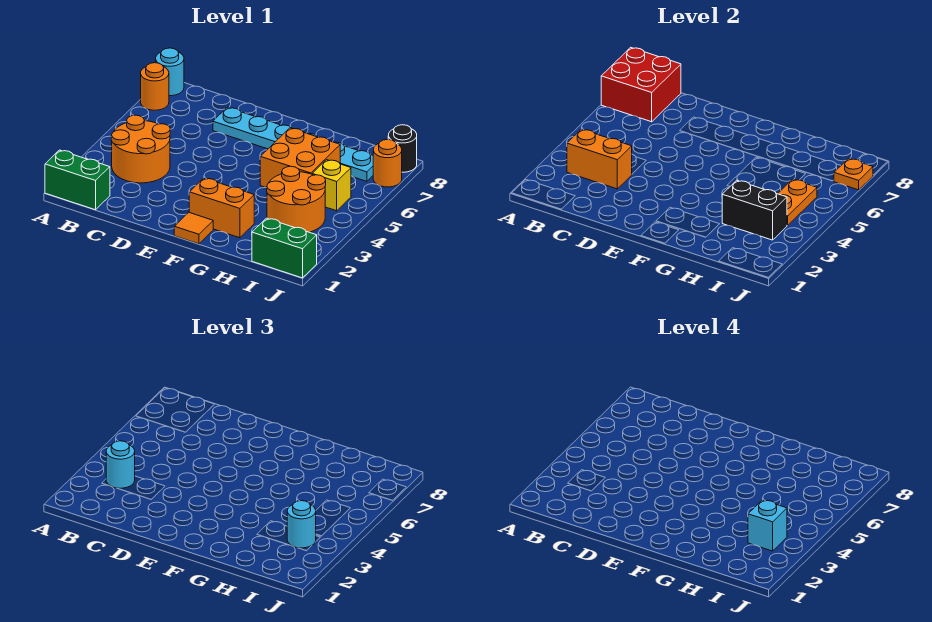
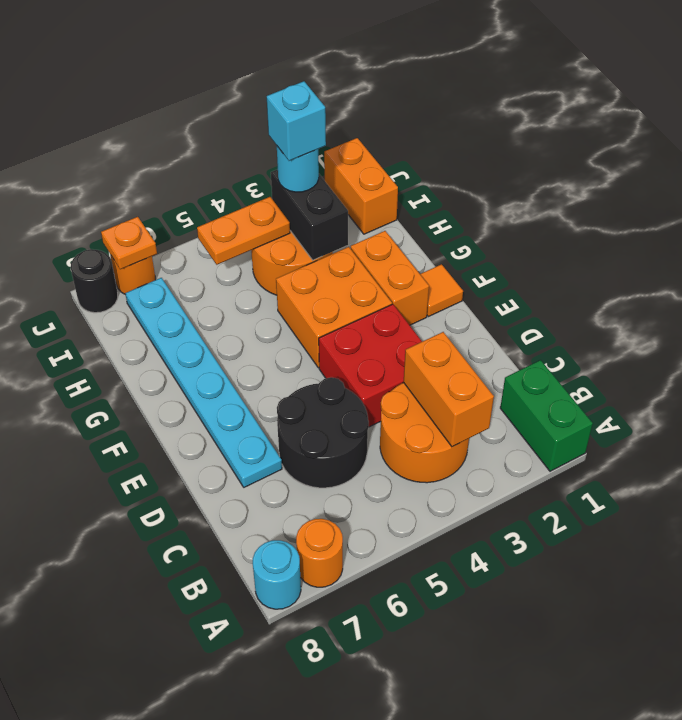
red brick A7:B8 level 2 -> red brick D3:E4 level 1
cyan round brick B3 level 3 -> none
none -> black round brick C5:D6 level 1
orange brick G5:H6 level 1 -> orange brick F3:G4 level 1
green brick I1:J1 level 1 -> orange brick I1:J1 level 1
yellow brick I5 level 1 -> none

